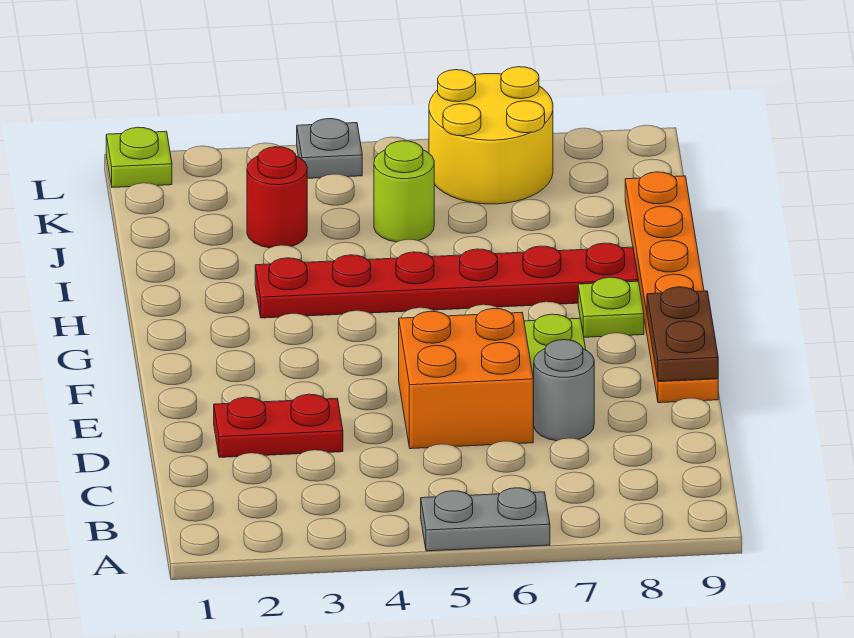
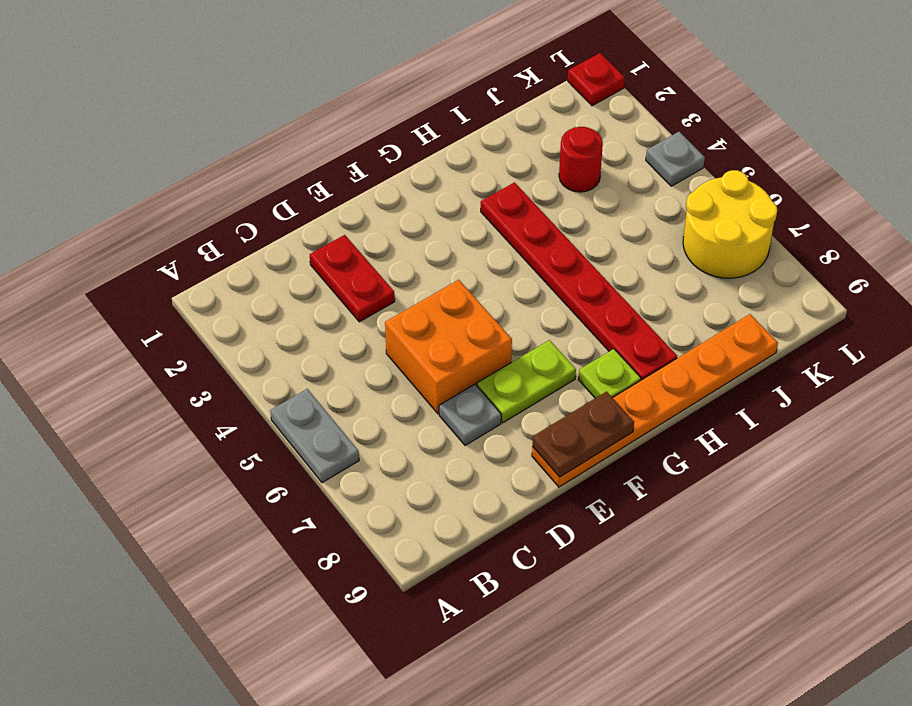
grey round brick D7 level 1 -> grey plate D7 level 1
lime round brick J5 level 1 -> none
lime plate L1 level 1 -> red plate L1 level 1

